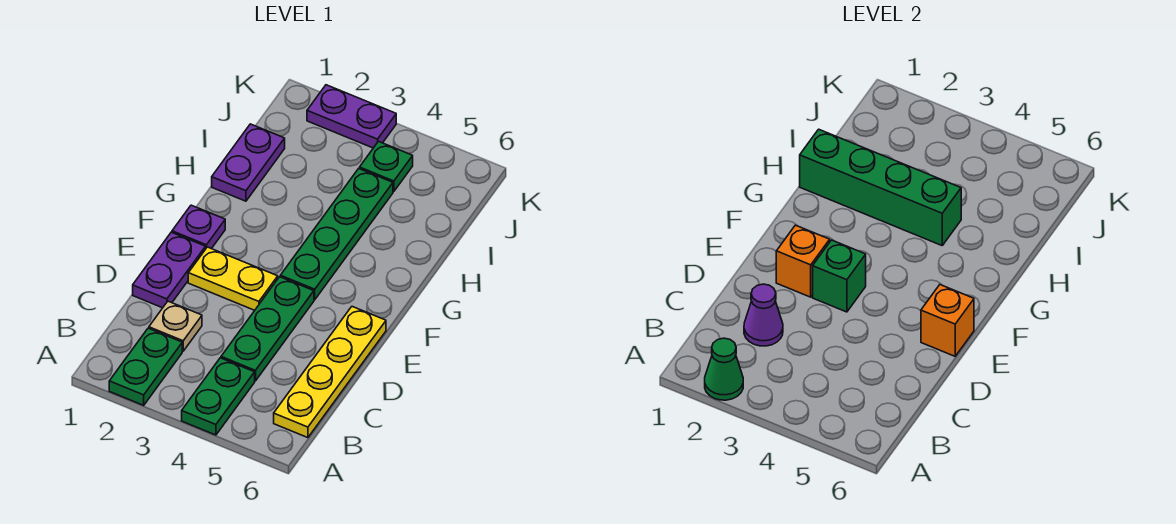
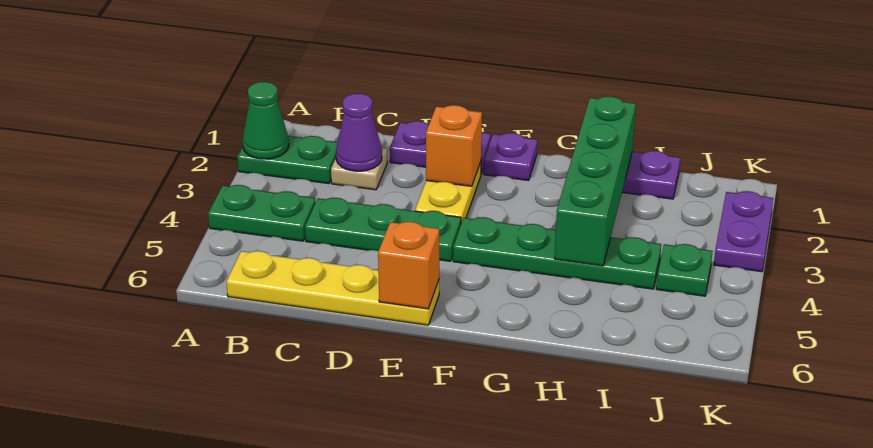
green brick E3 level 2 -> none

